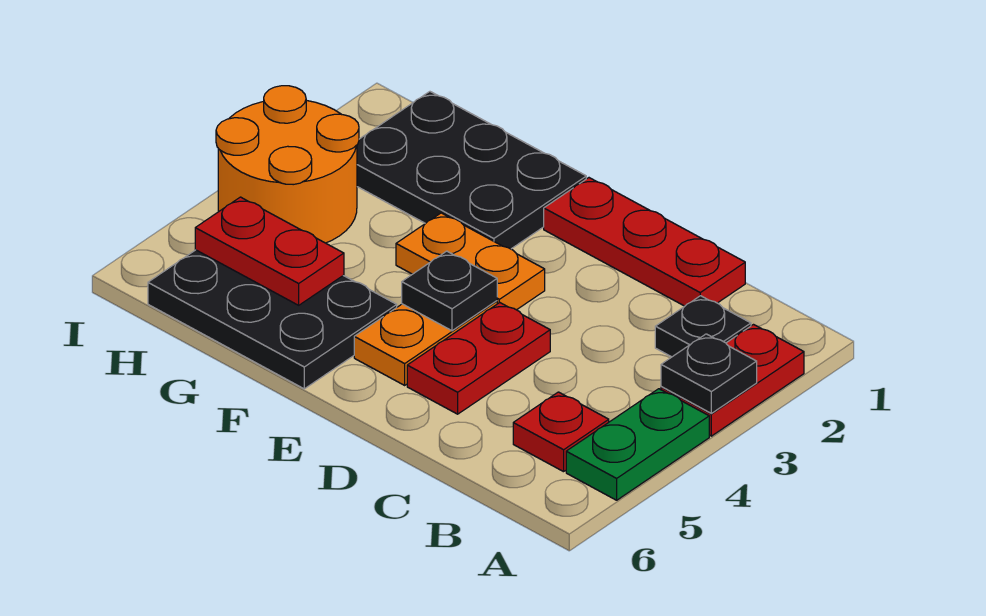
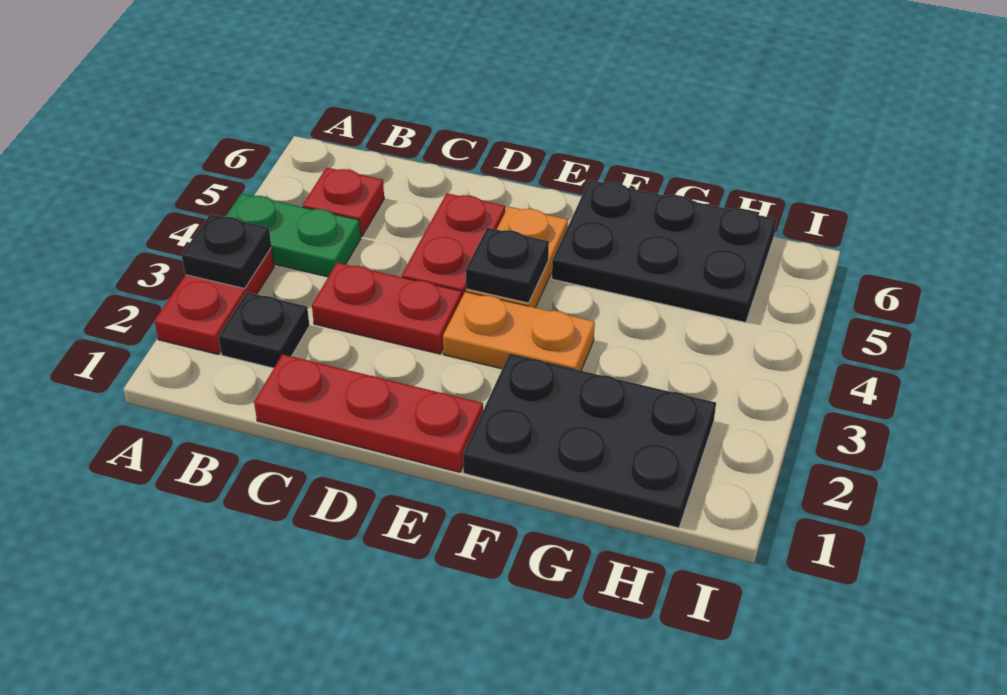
green plate A4:A5 level 1 -> green plate A4:B4 level 1
red plate G5:H5 level 2 -> red plate C3:D3 level 1
orange round brick H3:I4 level 1 -> none

